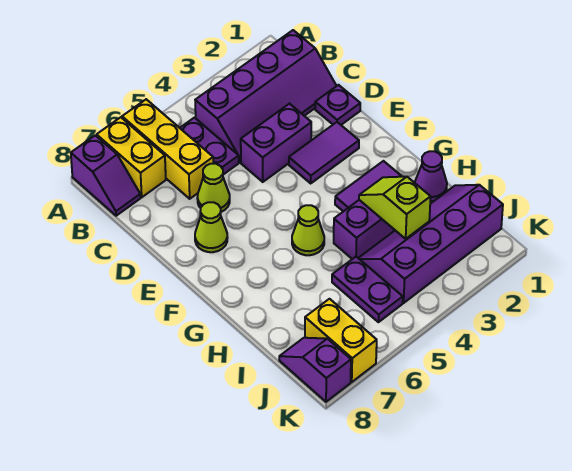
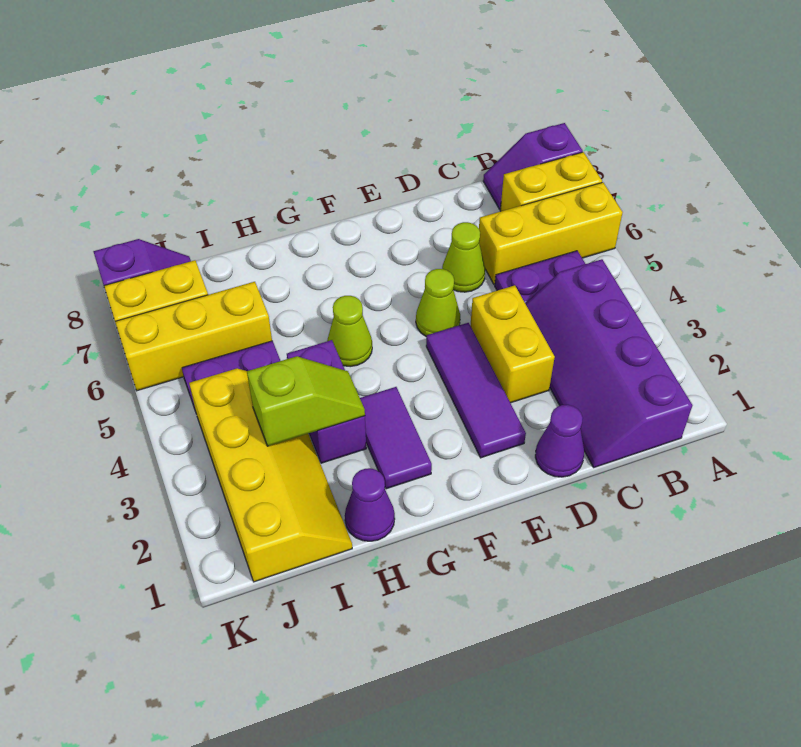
purple plate D1 level 1 -> purple cone D1 level 1
purple brick D3:D4 level 1 -> yellow brick D3:D4 level 1
purple tile E2:E3 level 1 -> purple tile E2:E4 level 1
lime cone E7 level 1 -> lime cone E5 level 1
purple slope I1:J4 level 1 top J -> yellow slope I1:J4 level 1 top J
none -> yellow brick I6:K6 level 1

